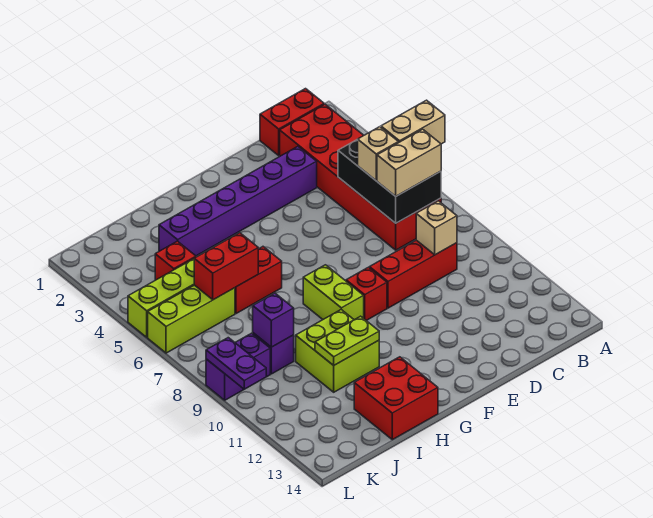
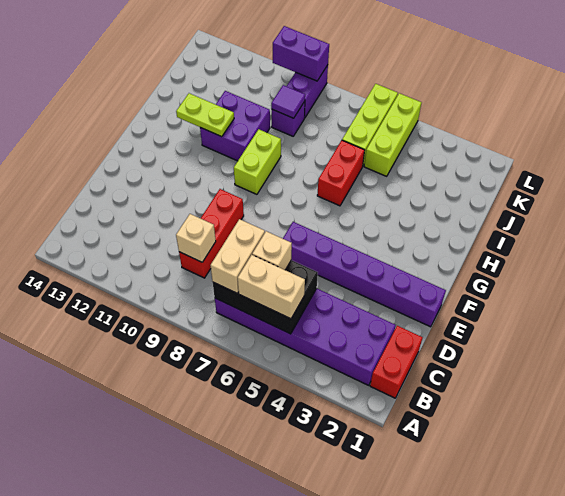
tan brick A6:B6 level 3 -> tan brick B5:B6 level 3
red brick B2:C7 level 1 -> purple brick B2:C7 level 1
purple brick D3:I3 level 1 -> purple brick E1:E6 level 1
red brick F9 level 1 -> none
lime brick G8:G9 level 1 -> lime brick G9:H9 level 1
lime brick H10:I11 level 1 -> purple brick H10:I11 level 1
lime plate H11:I11 level 2 -> lime plate H11:H12 level 2
red brick H13:I14 level 1 -> none
red brick I6:J6 level 2 -> none
red brick J4 level 1 -> none
purple brick J9 level 2 -> purple tile J9 level 2
purple plate L9:L10 level 2 -> purple brick L9:L10 level 2

